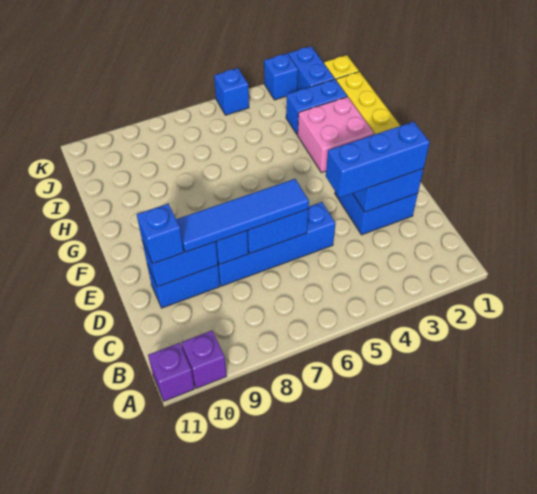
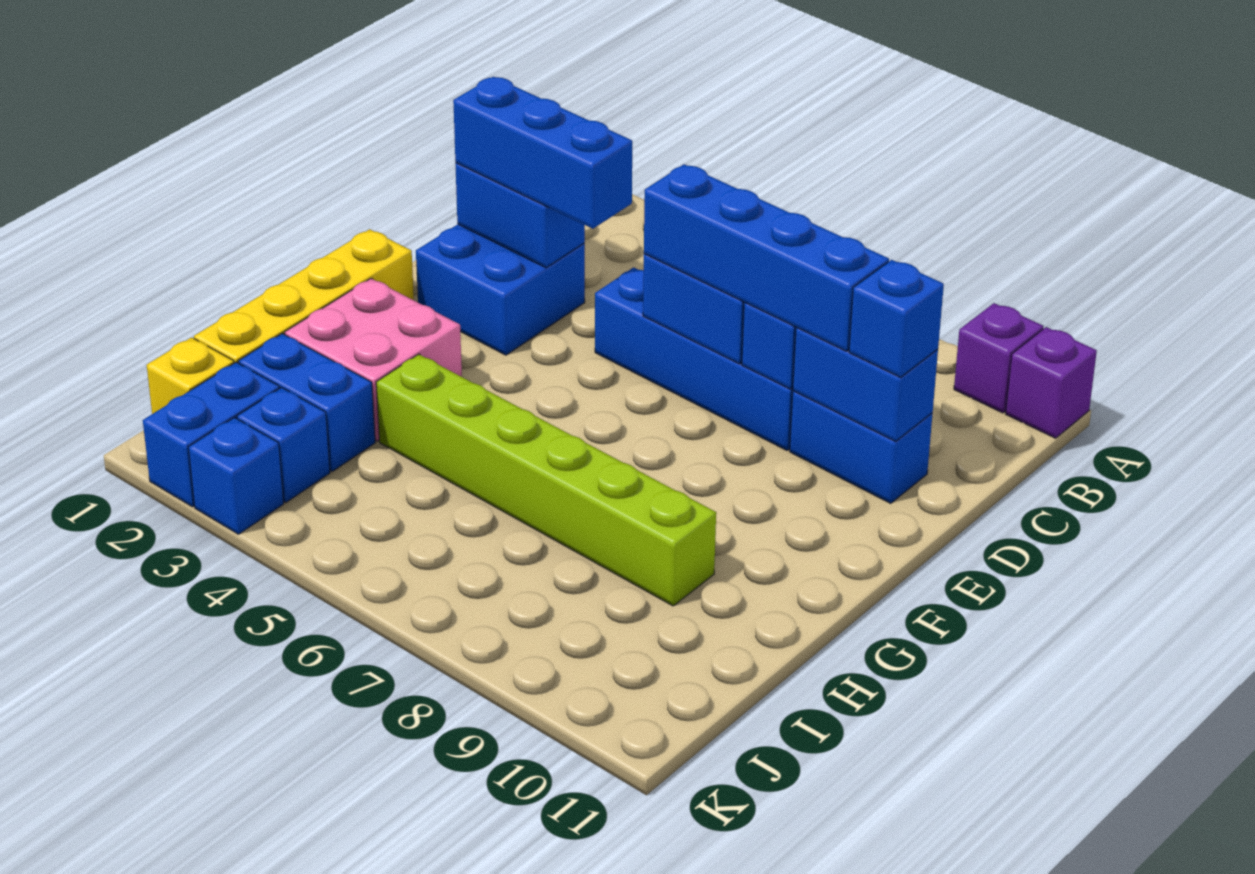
blue tile D6:D9 level 3 -> blue brick D6:D9 level 3
none -> lime brick H4:H9 level 1
blue brick K5 level 1 -> blue brick J3 level 1

